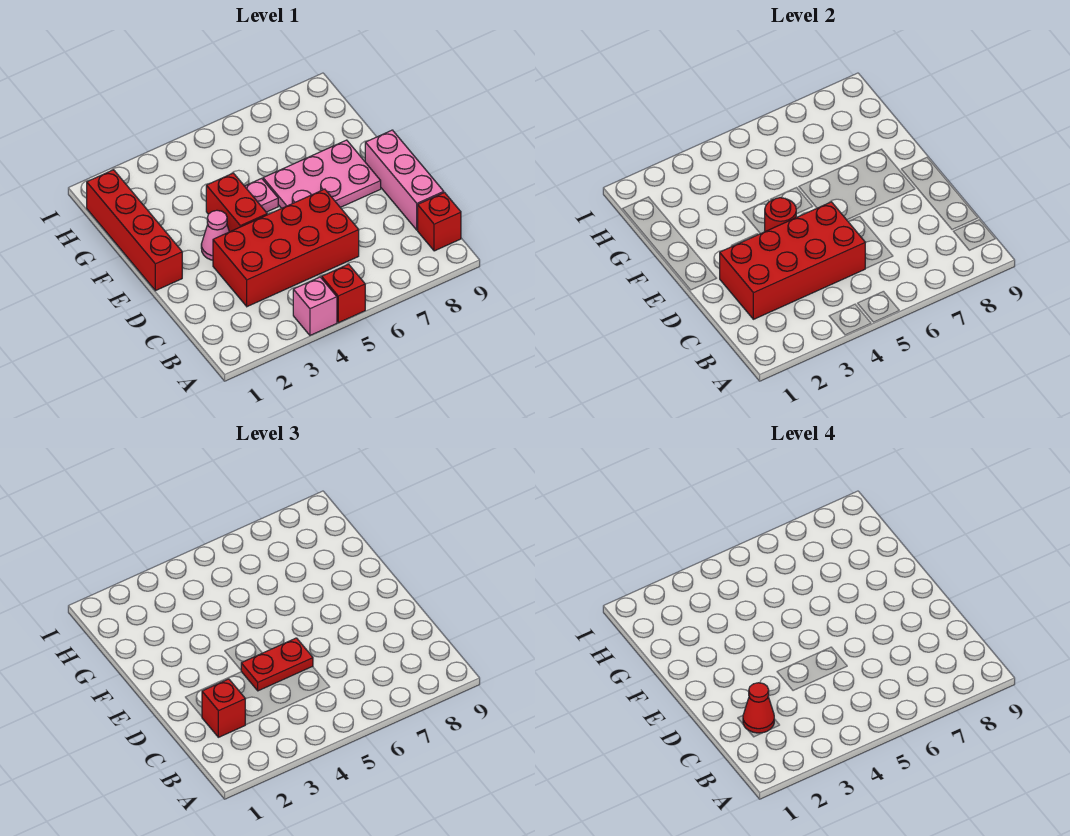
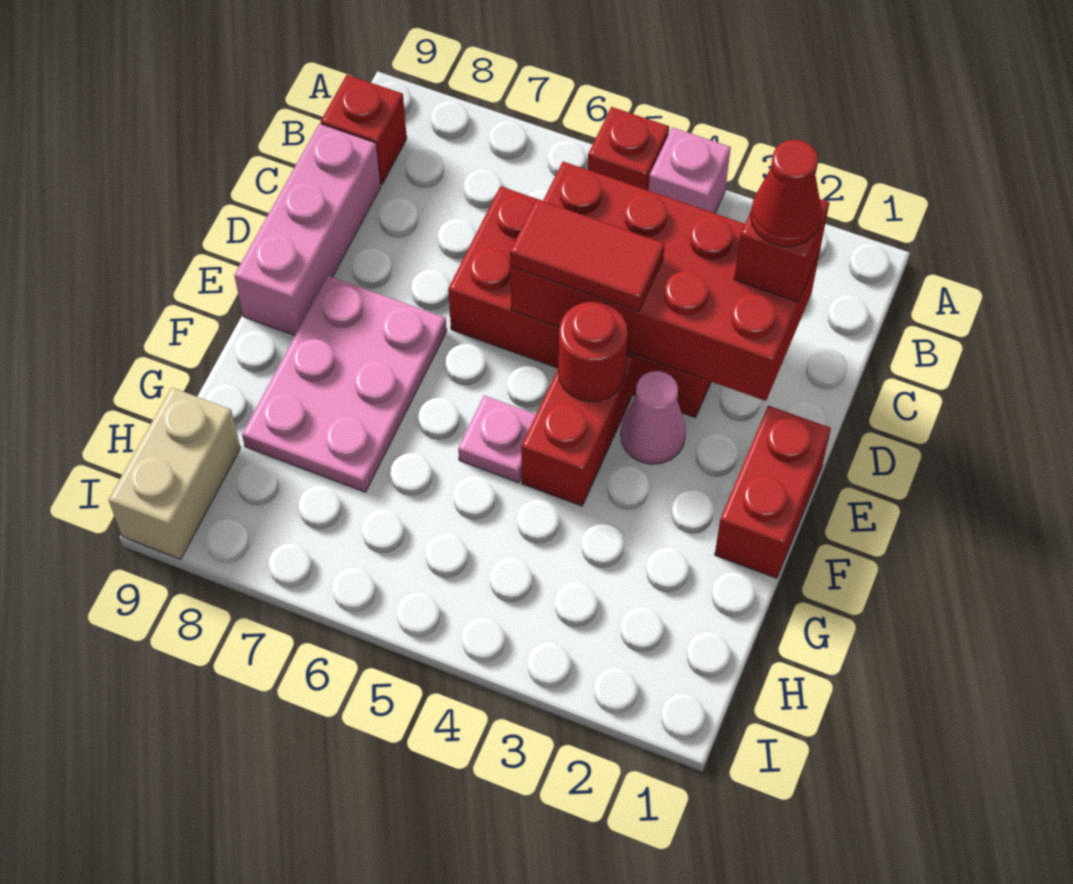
red plate D4:D5 level 3 -> red tile D4:D5 level 3
red brick E1:H1 level 1 -> red brick E1:F1 level 1
pink plate E6:F8 level 1 -> pink plate E7:G8 level 1
none -> tan brick H9:I9 level 1

